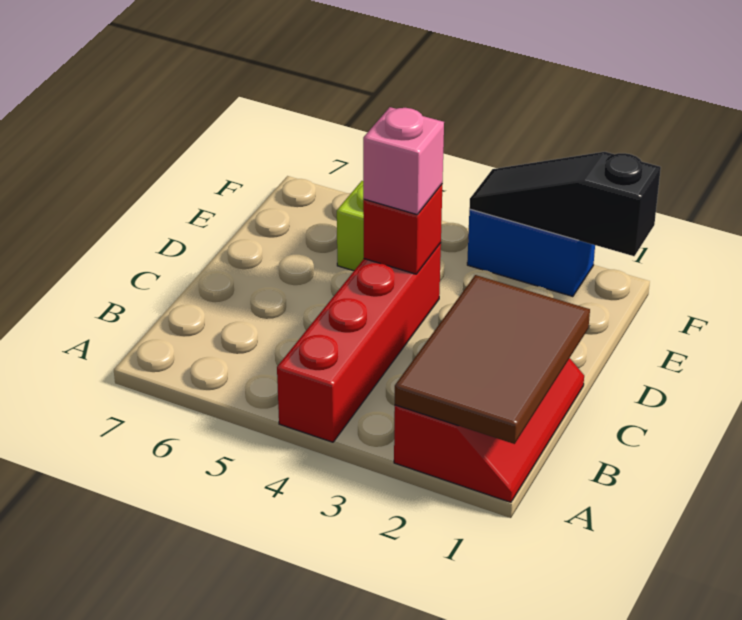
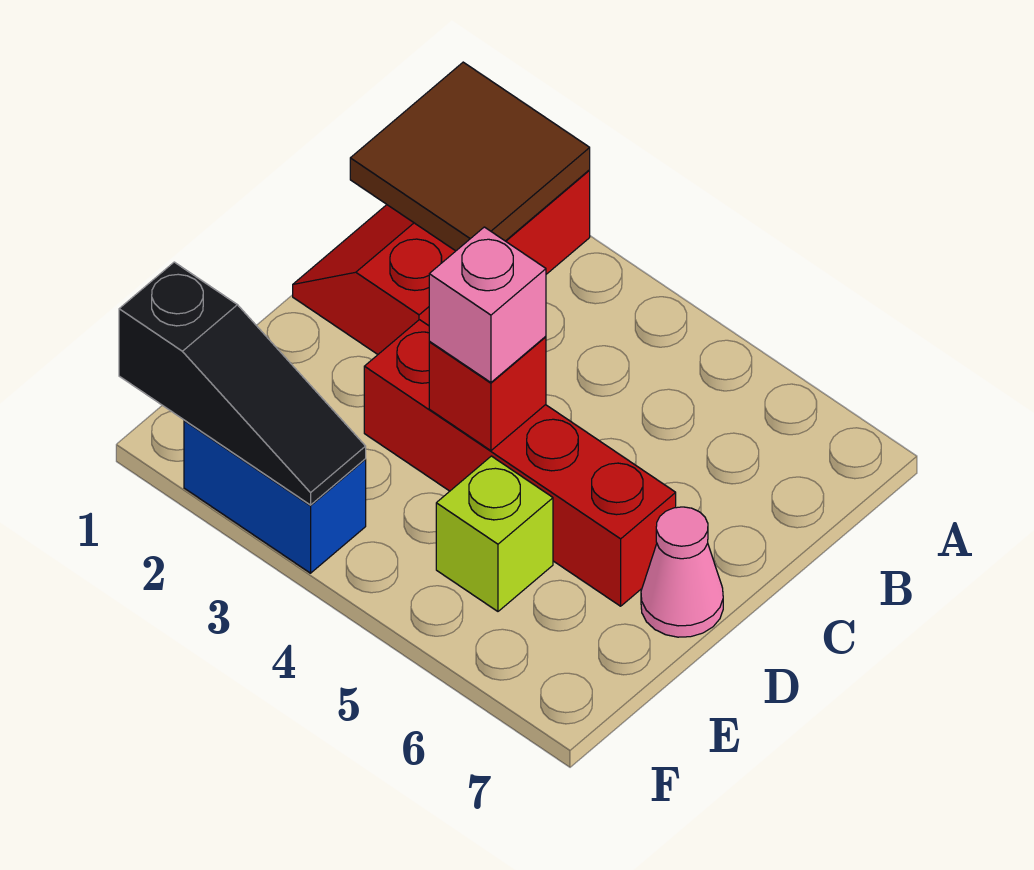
brown tile A1:C2 level 2 -> brown tile A1:B2 level 2
red brick A4:D4 level 1 -> red brick D3:D6 level 1
none -> pink cone D7 level 1

